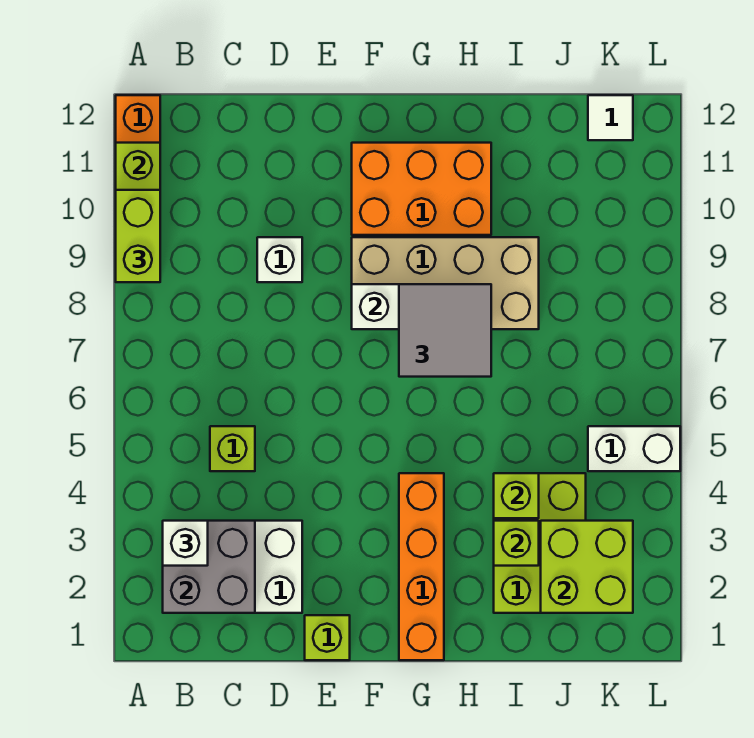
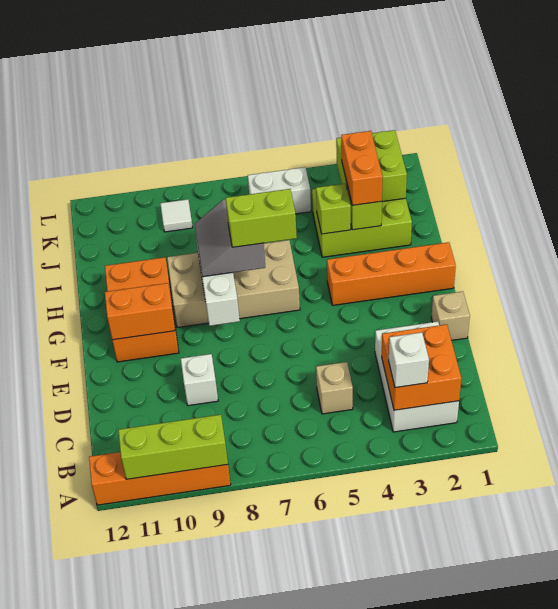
lime brick A9:A10 level 3 -> lime brick G6:G7 level 4
grey brick B2:C3 level 2 -> orange brick B2:C3 level 2
lime brick C5 level 1 -> tan brick C5 level 1
lime brick E1 level 1 -> tan brick E1 level 1
tan brick F8:I9 level 1 -> tan brick G6:H9 level 1
none -> orange brick F10:F11 level 2
grey tile G7:H8 level 3 -> grey slope G7:H8 level 3 top 7
none -> orange brick I3:J3 level 3
white brick K5:L5 level 1 -> white brick K5:K6 level 1
white tile K12 level 1 -> white tile K9 level 1

